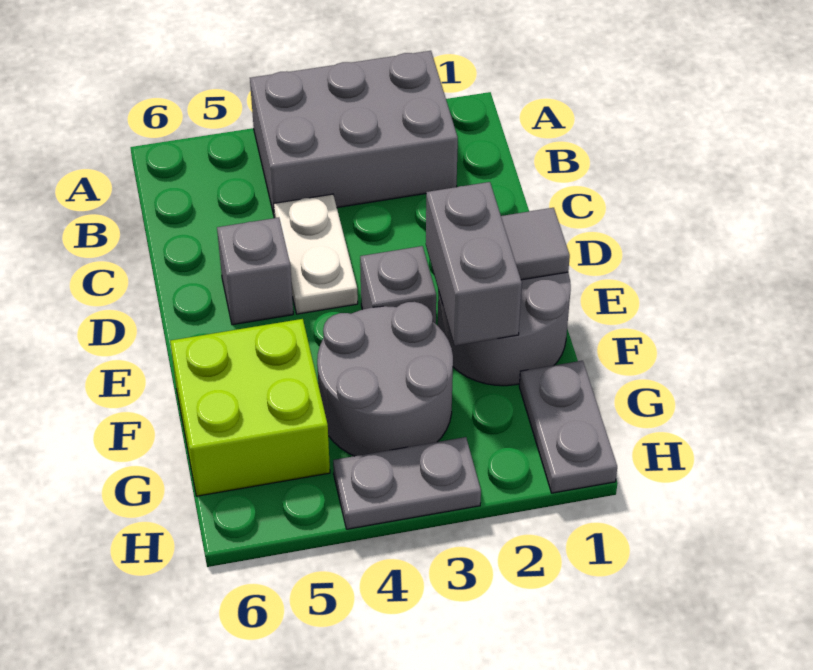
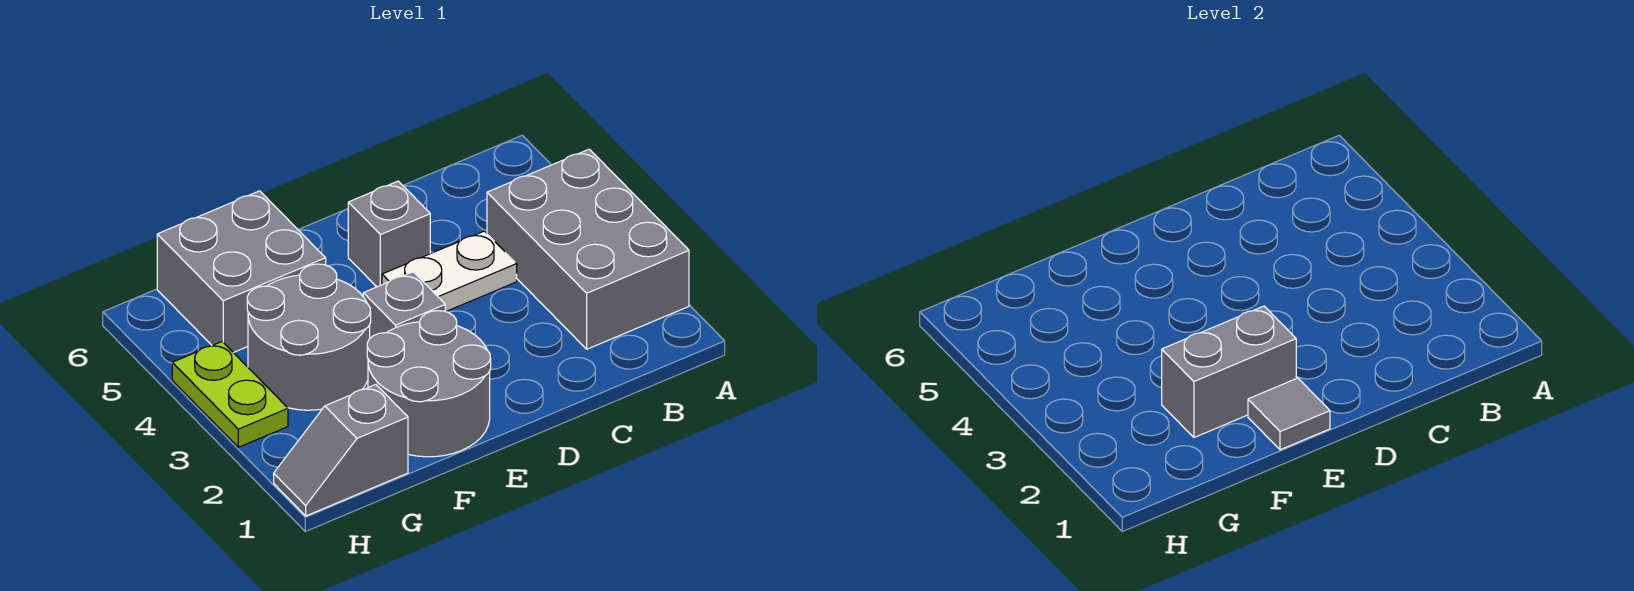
lime brick F5:G6 level 1 -> grey brick F5:G6 level 1
grey plate G1:H1 level 1 -> grey slope G1:H1 level 1 top G
grey plate H3:H4 level 1 -> lime plate H3:H4 level 1

